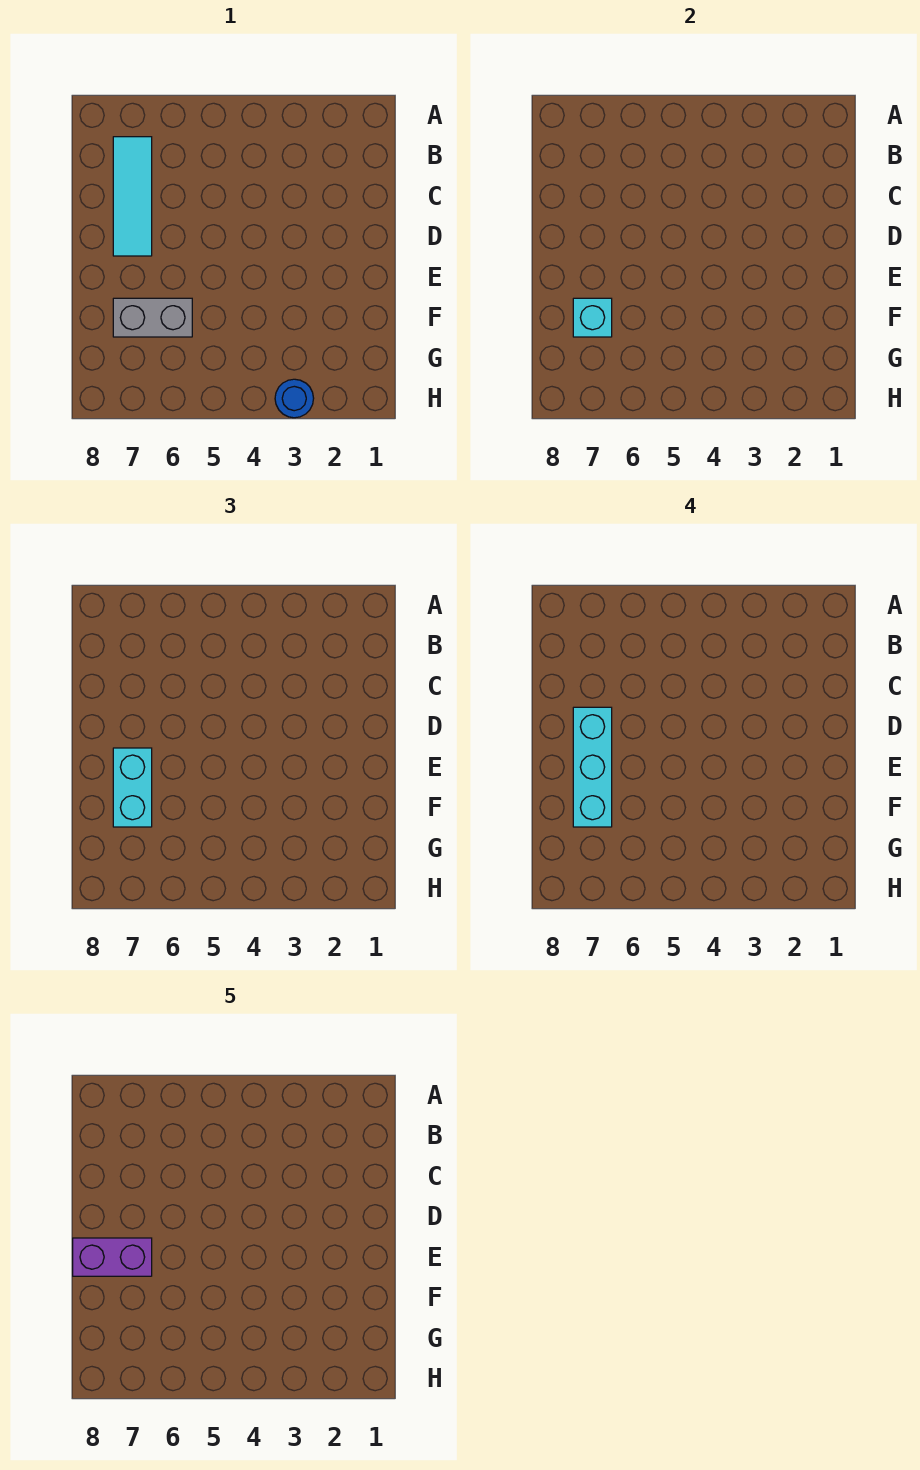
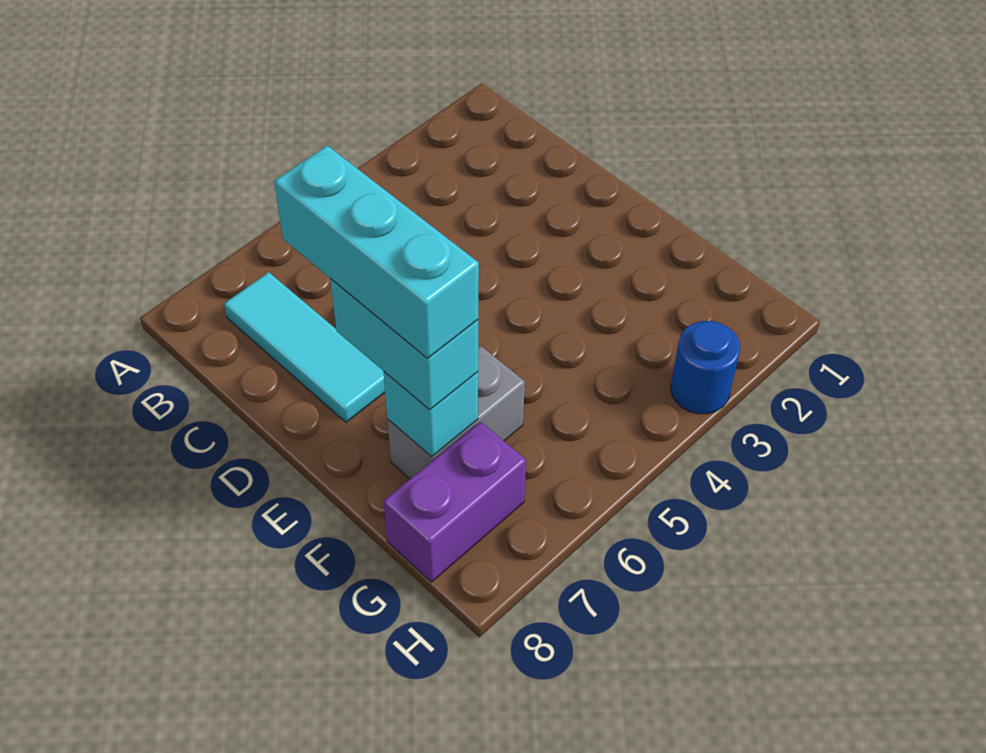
purple brick E7:E8 level 5 -> purple brick G7:G8 level 1

